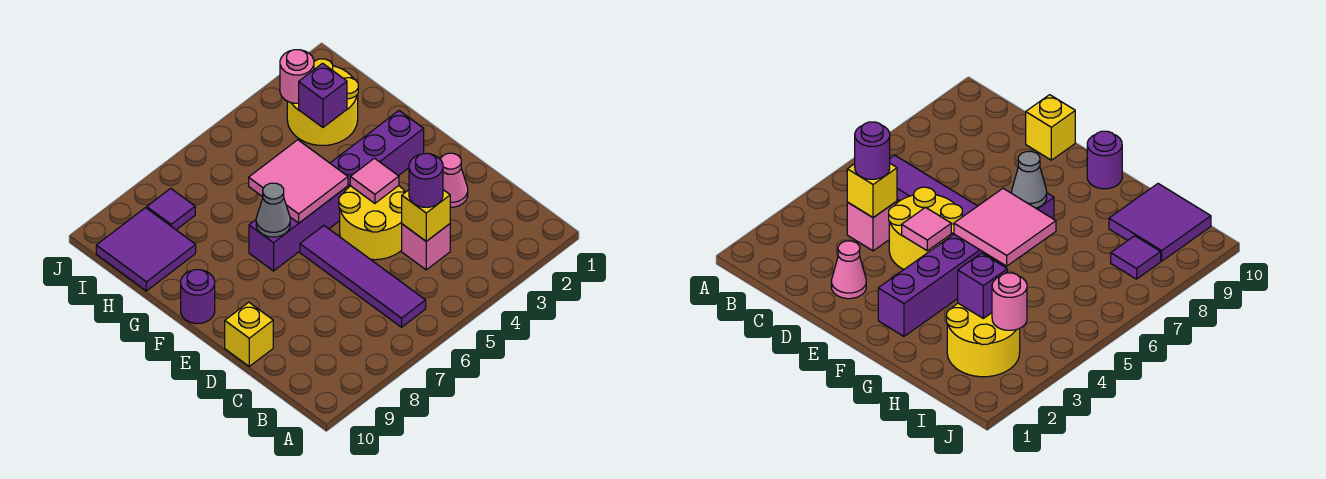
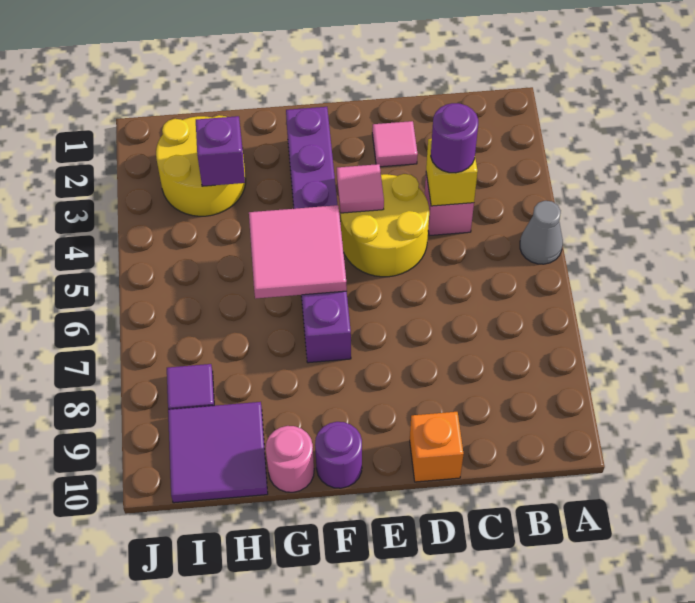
purple tile B6:E6 level 1 -> none
pink cone D2 level 1 -> pink tile D2 level 1
yellow brick D10 level 1 -> orange brick D10 level 1
grey cone F7 level 2 -> grey cone A5 level 1
pink round brick I3 level 2 -> pink round brick G10 level 1

